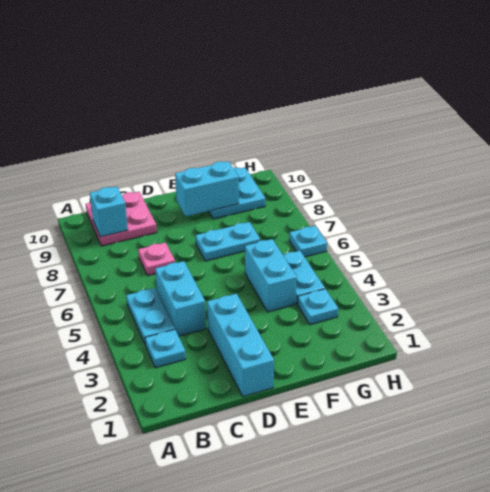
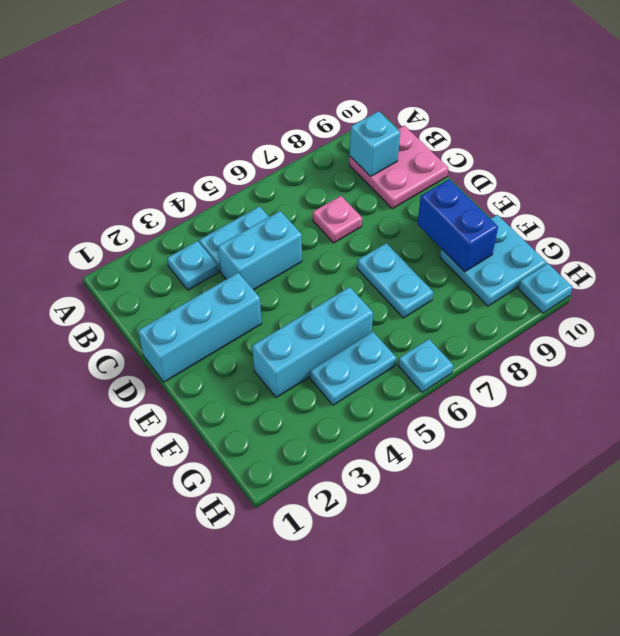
cyan brick E9:F9 level 2 -> blue brick E9:F9 level 2
cyan brick F4:F5 level 1 -> cyan brick F3:F5 level 1
cyan plate G3 level 1 -> cyan plate H10 level 1

